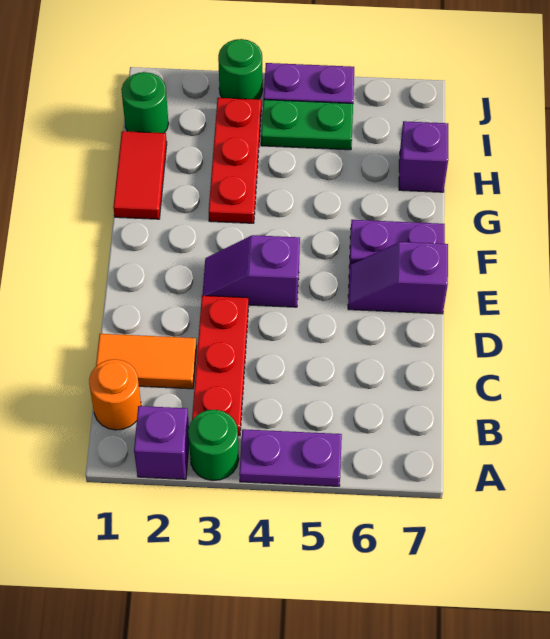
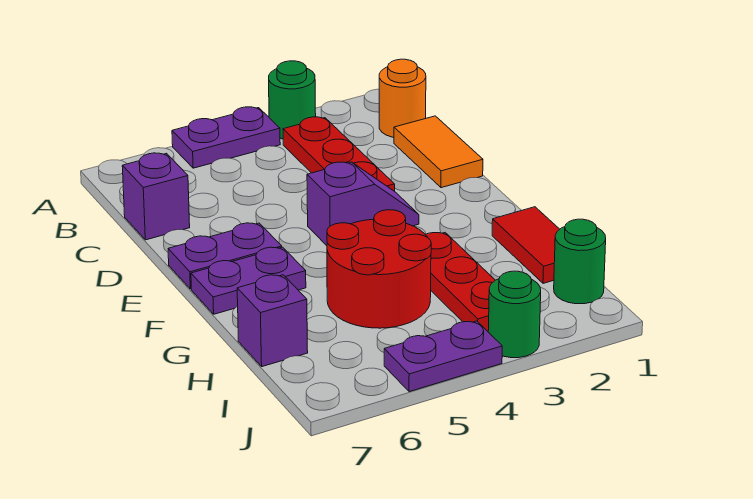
purple brick A2 level 1 -> purple brick C7 level 1
orange tile C1:C2 level 1 -> orange tile C1:D1 level 1
purple slope E6:E7 level 1 top 7 -> purple plate E6:E7 level 1
none -> red round brick G4:H5 level 1
green plate I4:I5 level 1 -> none

